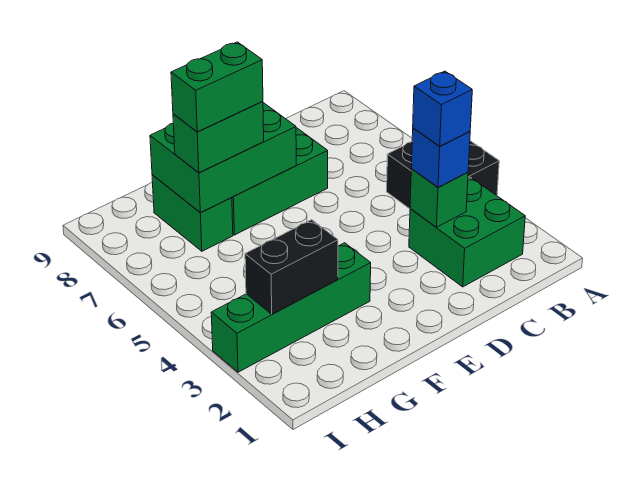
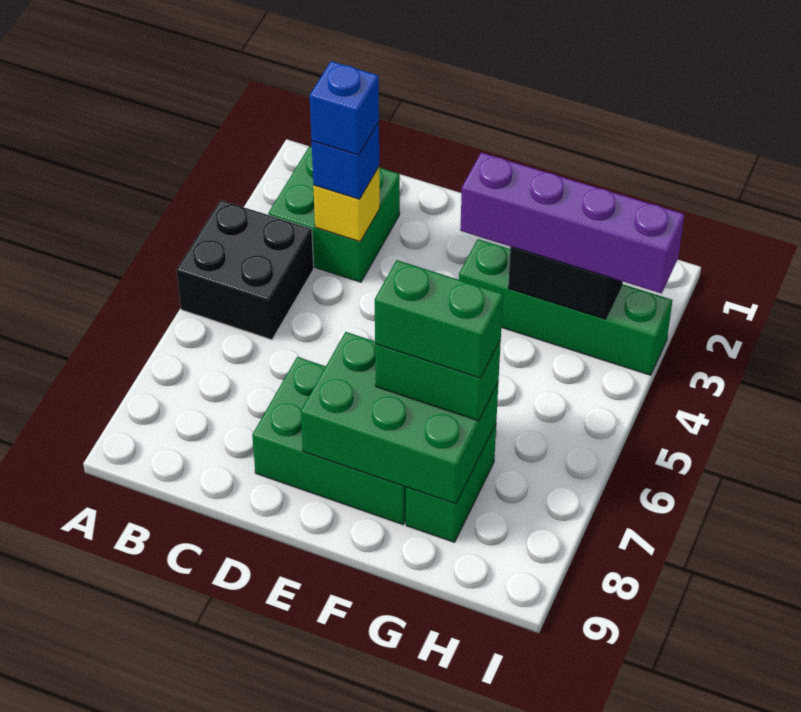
green brick C3 level 2 -> yellow brick C3 level 2
none -> purple brick F3:I3 level 3

